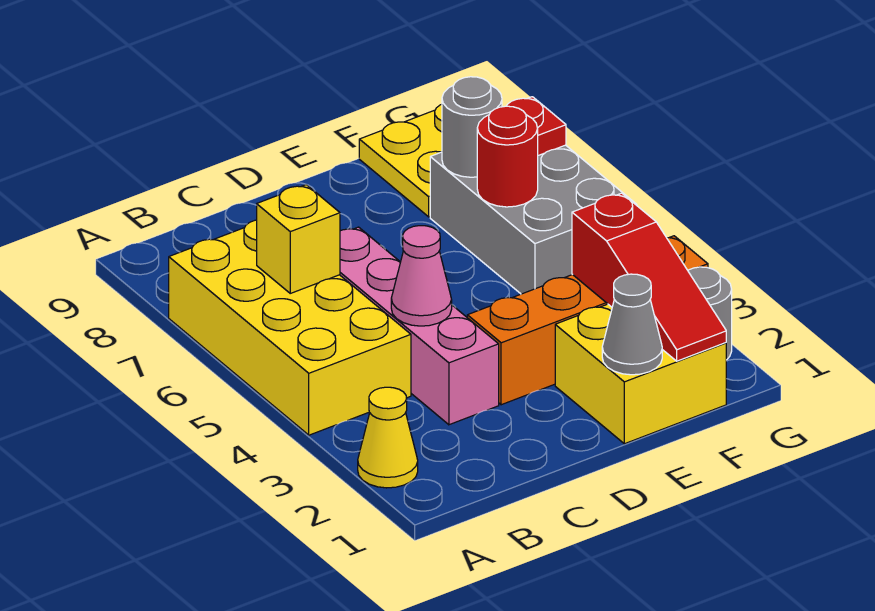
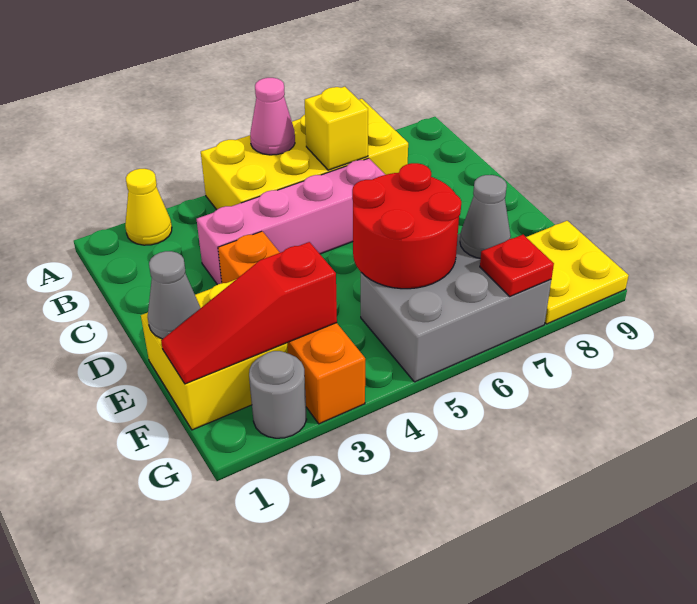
pink cone C4 level 2 -> pink cone A5 level 2
red round brick F6 level 2 -> red round brick E5:F6 level 2
grey round brick F7 level 2 -> grey cone F7 level 2

